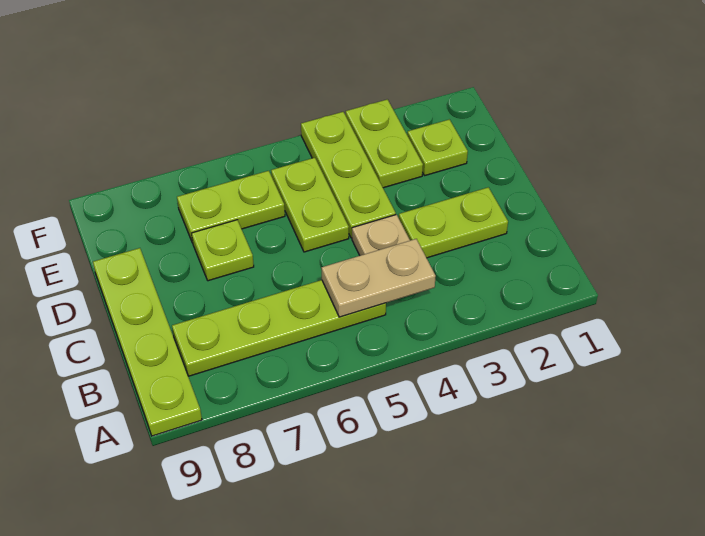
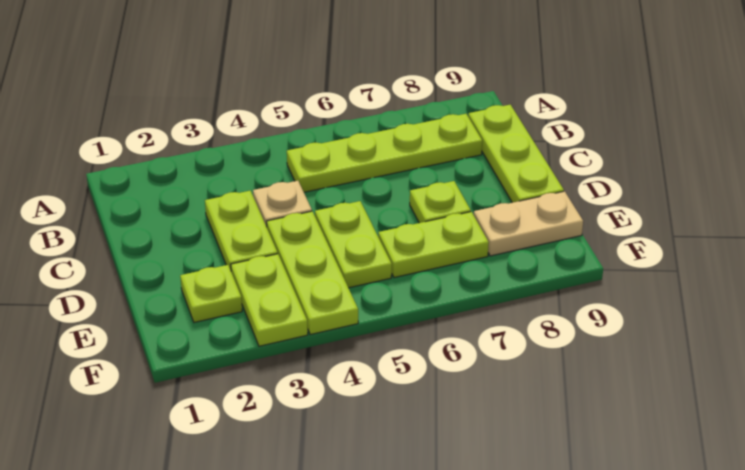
lime plate A9:D9 level 1 -> lime plate B9:D9 level 1
tan plate B4:B5 level 2 -> tan plate E8:E9 level 1
lime plate C2:C3 level 1 -> lime plate C3:D3 level 1

